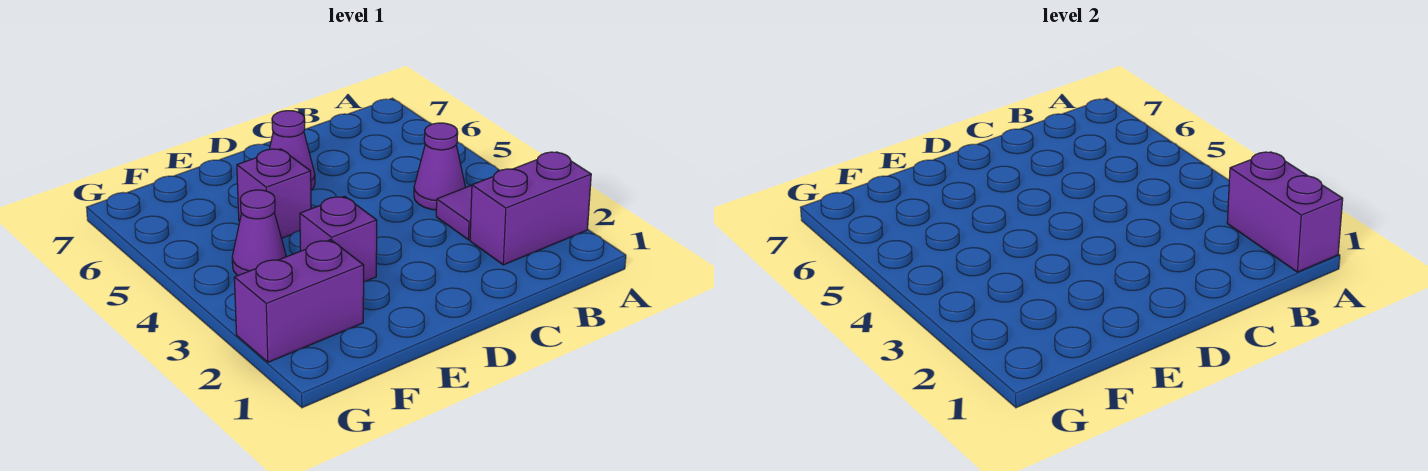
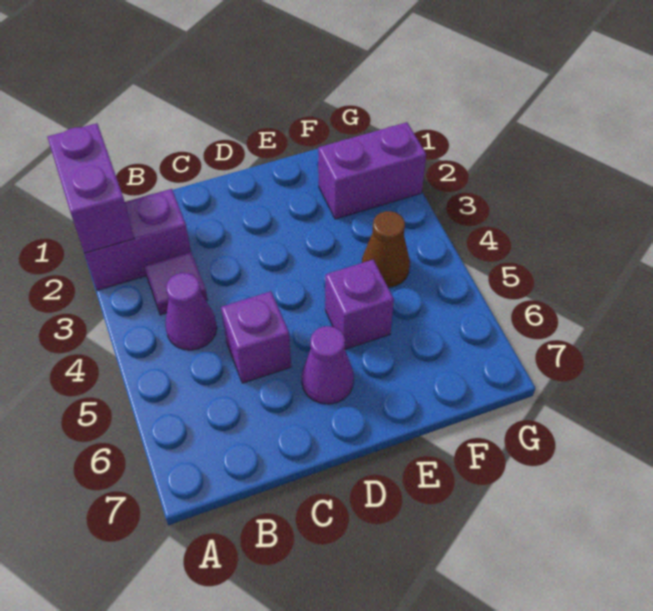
purple brick E3 level 1 -> purple brick C5 level 1
purple cone F4 level 1 -> brown cone F4 level 1

